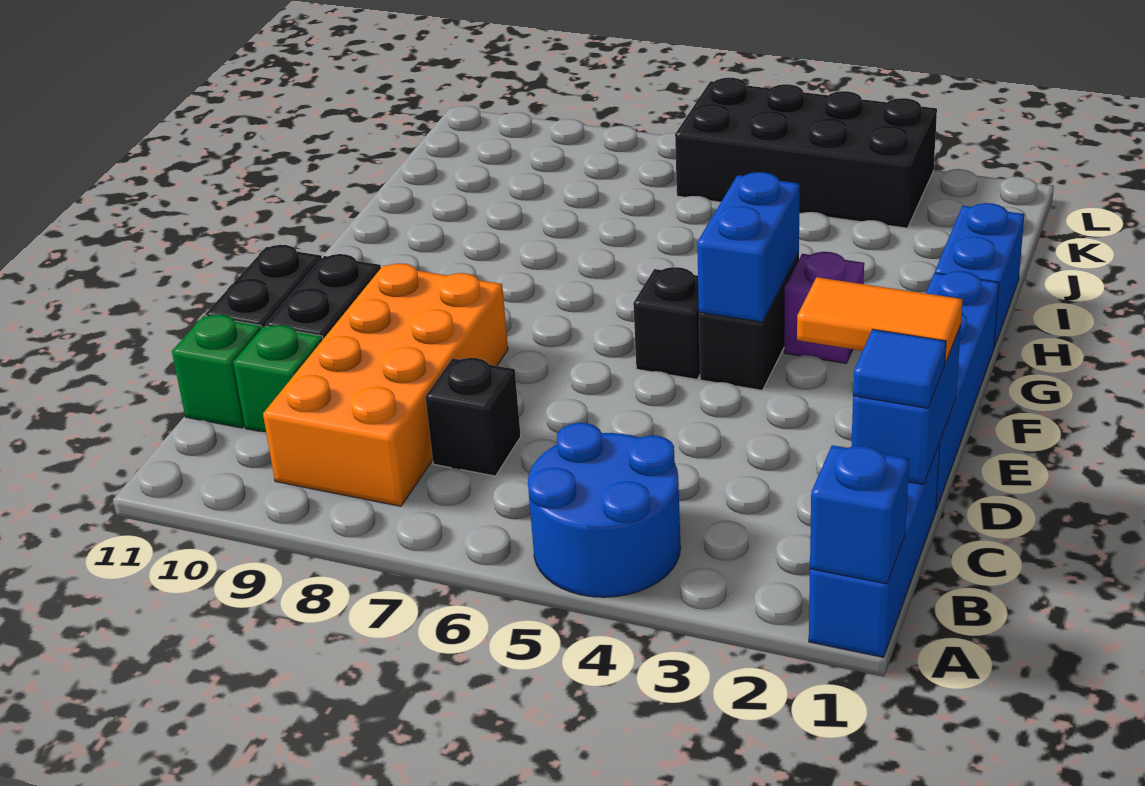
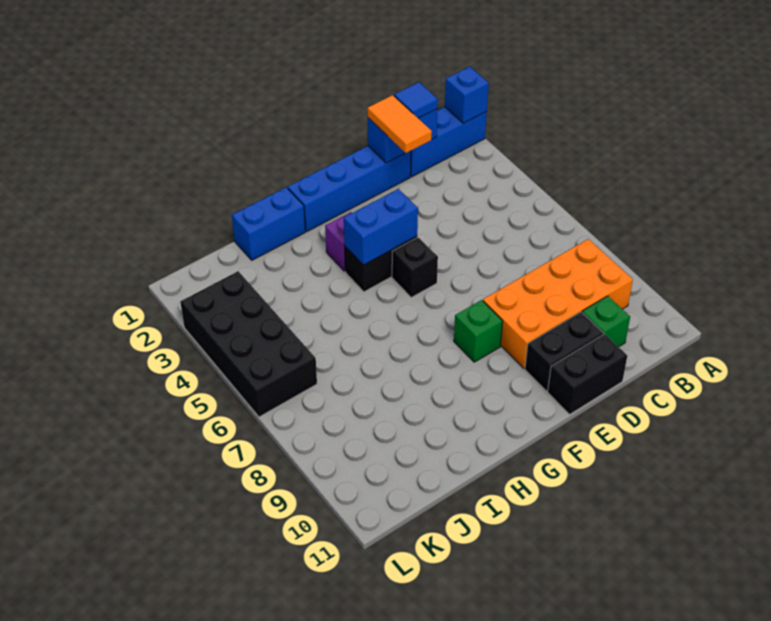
blue round brick A4:B5 level 1 -> none
black brick C7 level 1 -> none
green brick C11 level 1 -> green brick F8 level 1

